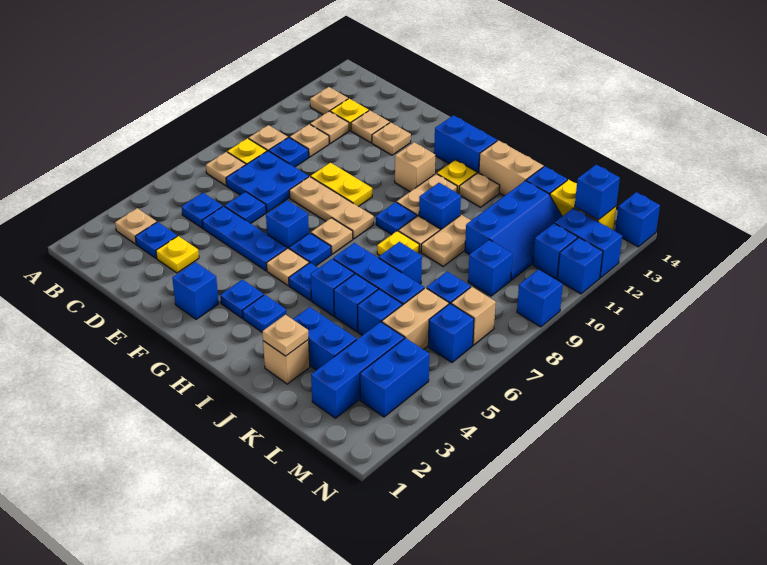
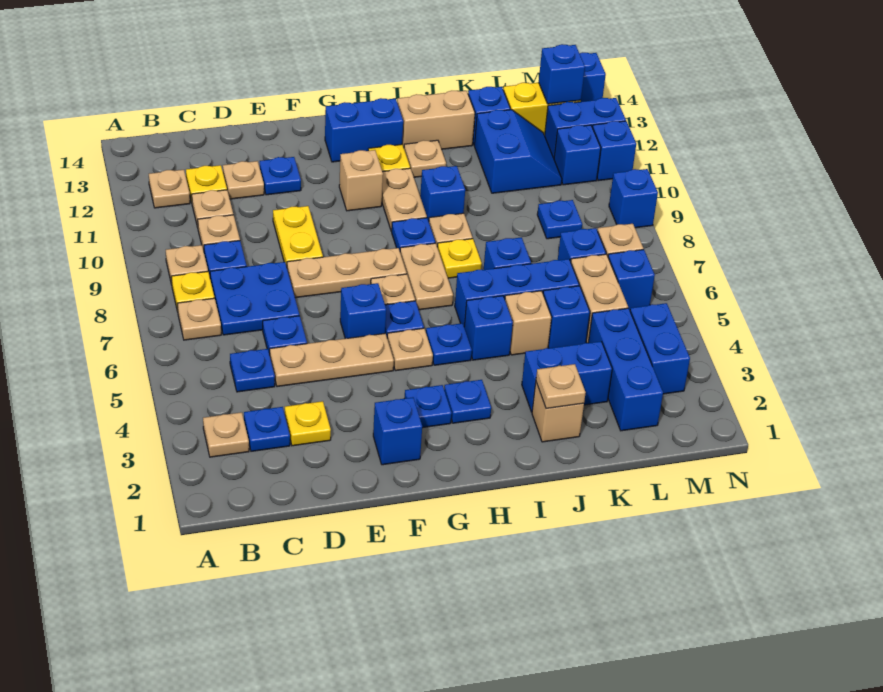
blue plate D5:F5 level 1 -> tan plate D5:F5 level 1
yellow plate E9:F9 level 1 -> yellow plate E9:E10 level 1
tan plate E12 level 1 -> blue plate E12 level 1
blue brick J5 level 1 -> tan brick J5 level 1
tan plate J9:J10 level 1 -> tan plate H7:H8 level 1
blue slope K10:L12 level 1 top K -> blue slope K11:L12 level 1 top K
blue brick L9 level 1 -> blue plate L9 level 1

